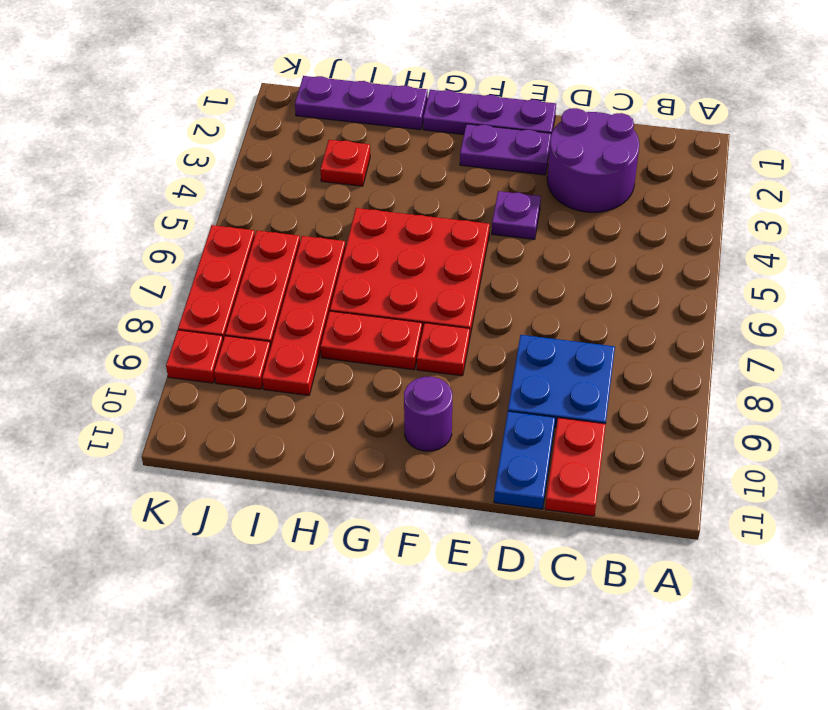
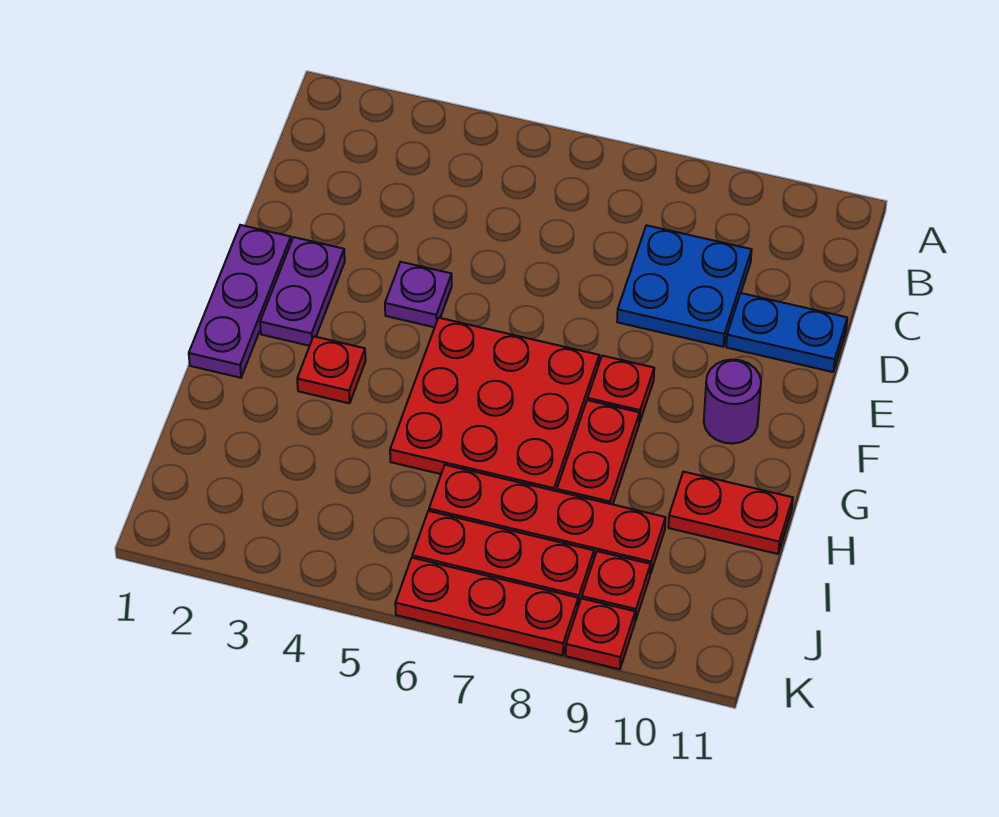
purple round brick C2:D3 level 1 -> none
red plate C10:C11 level 1 -> red plate H10:H11 level 1
purple plate H1:J1 level 1 -> none
red plate I3 level 1 -> red plate G3 level 1

